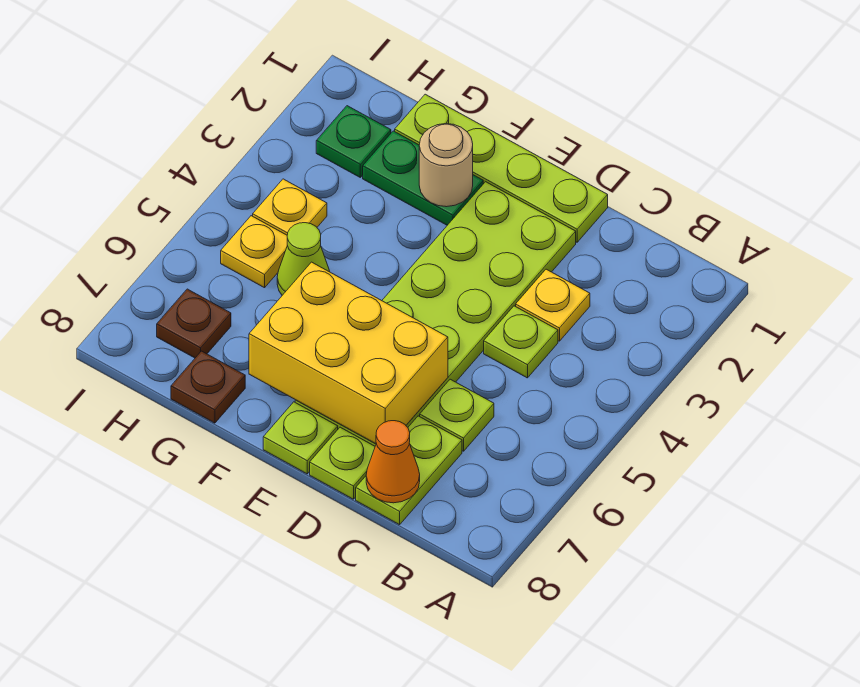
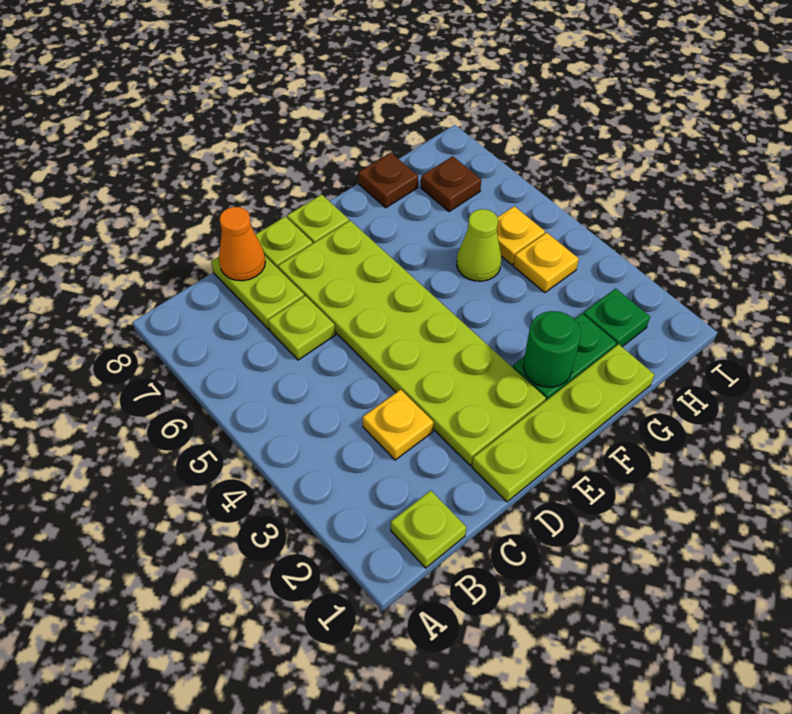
lime plate C4 level 1 -> lime plate B1 level 1
yellow brick D6:F7 level 2 -> none
tan round brick F2 level 2 -> green round brick F2 level 2

